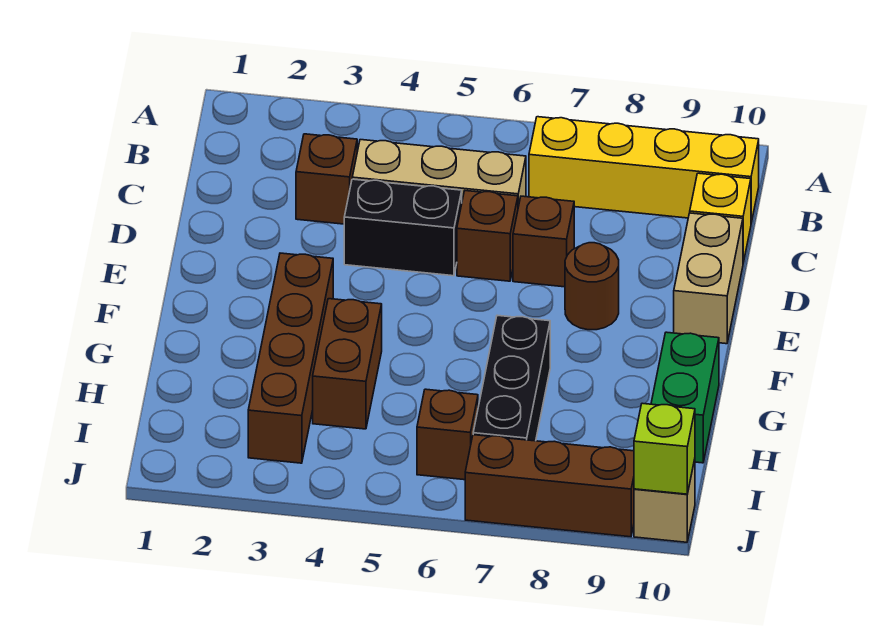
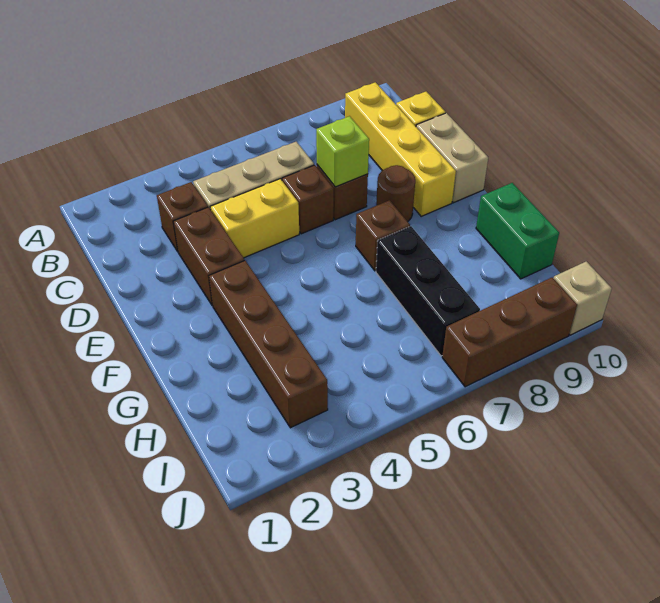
yellow brick B7:B10 level 1 -> yellow brick B9:E9 level 1
black brick D4:D5 level 1 -> yellow brick D4:D5 level 1
brown brick G4:H4 level 1 -> brown brick D3:E3 level 1
brown brick I6 level 1 -> brown brick F7 level 1
lime brick J10 level 2 -> lime brick D7 level 2

